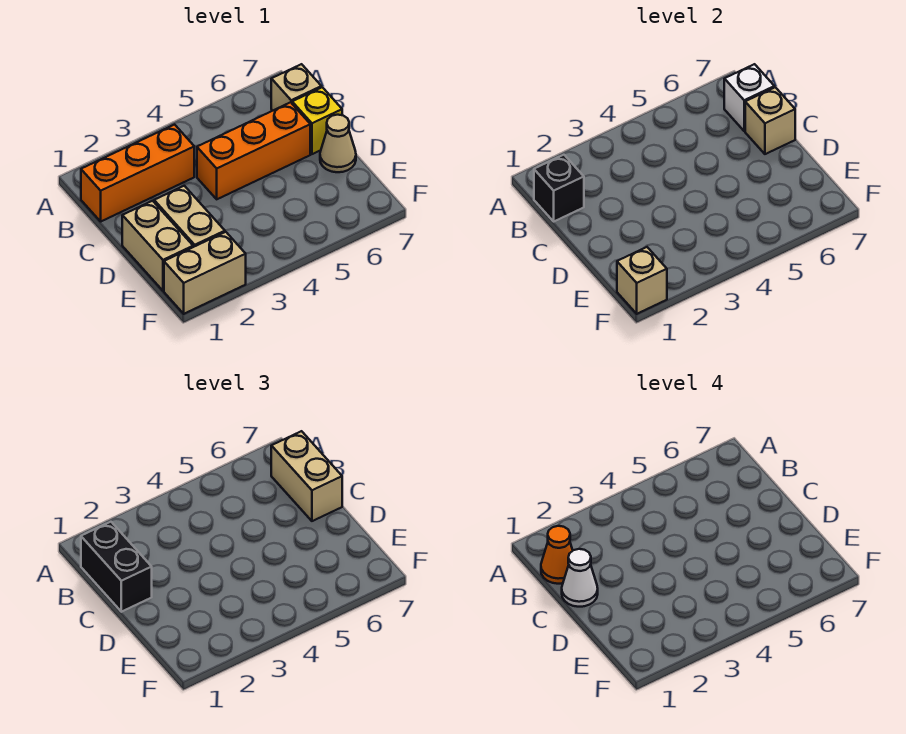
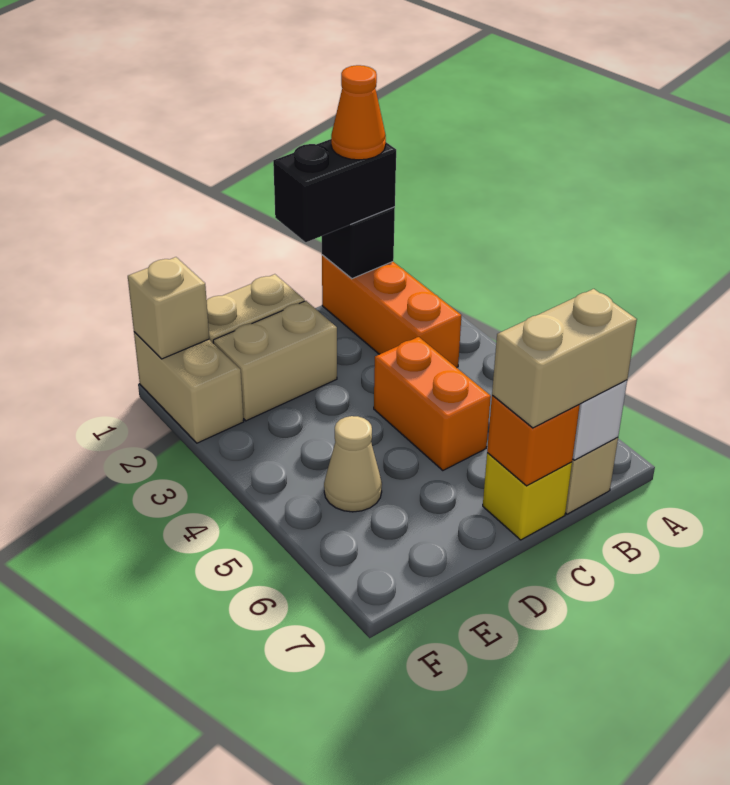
white cone C1 level 4 -> none
orange brick C4:C6 level 1 -> orange brick C4:C5 level 1
tan brick C7 level 2 -> orange brick C7 level 2
tan cone D7 level 1 -> tan cone E5 level 1

